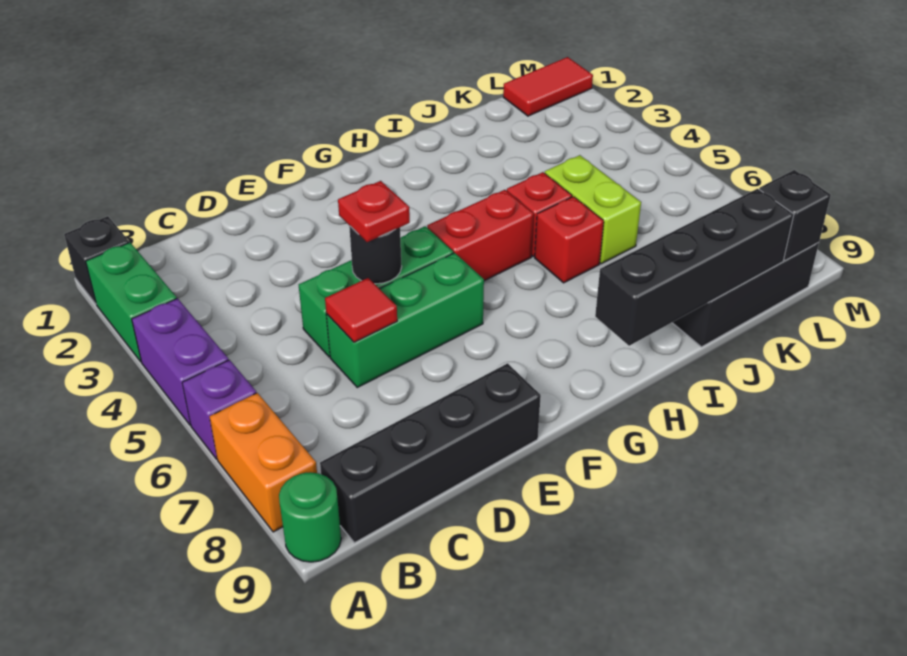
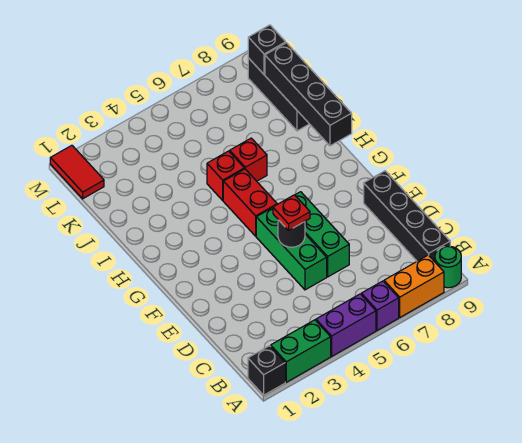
red tile D6 level 2 -> none
lime brick J5:J6 level 1 -> none

